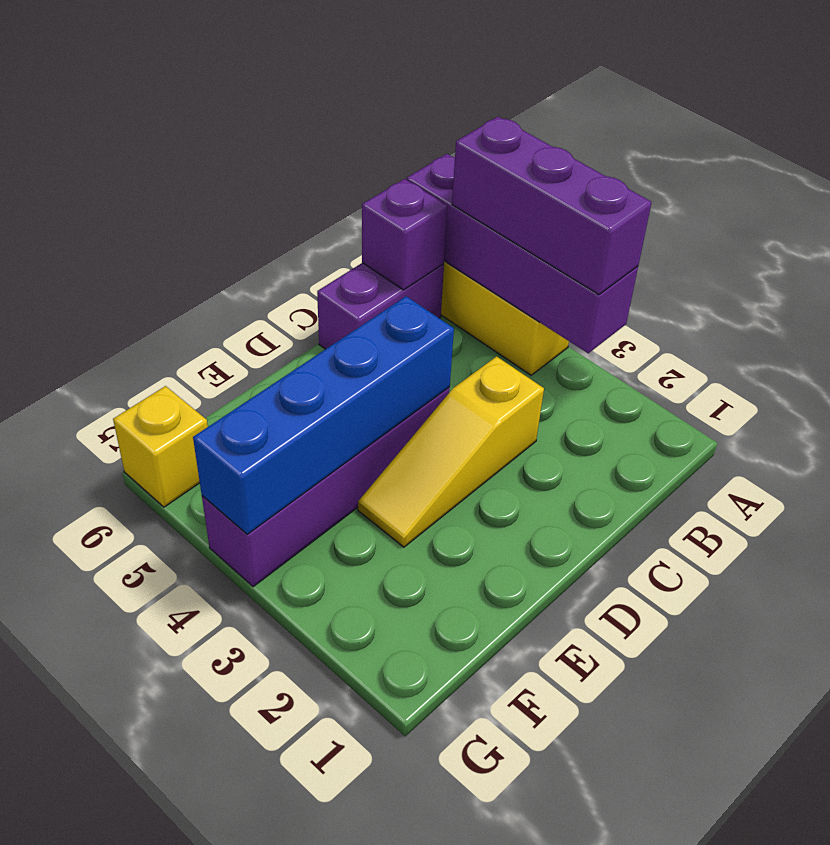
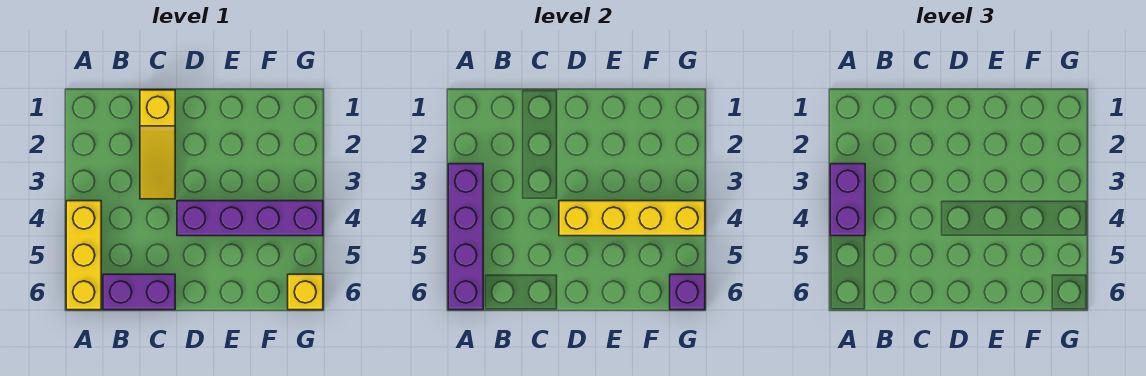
purple brick A3:A5 level 3 -> purple brick A3:A4 level 3
purple brick B6 level 2 -> purple brick G6 level 2
yellow slope C3:E3 level 1 top C -> yellow slope C1:C3 level 1 top 1
blue brick D4:G4 level 2 -> yellow brick D4:G4 level 2

